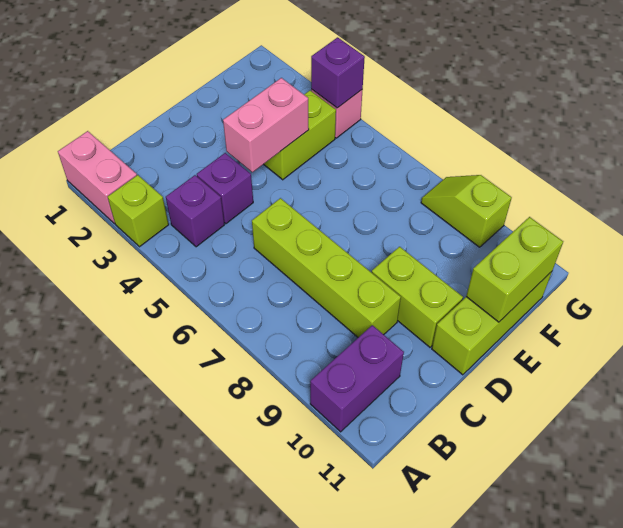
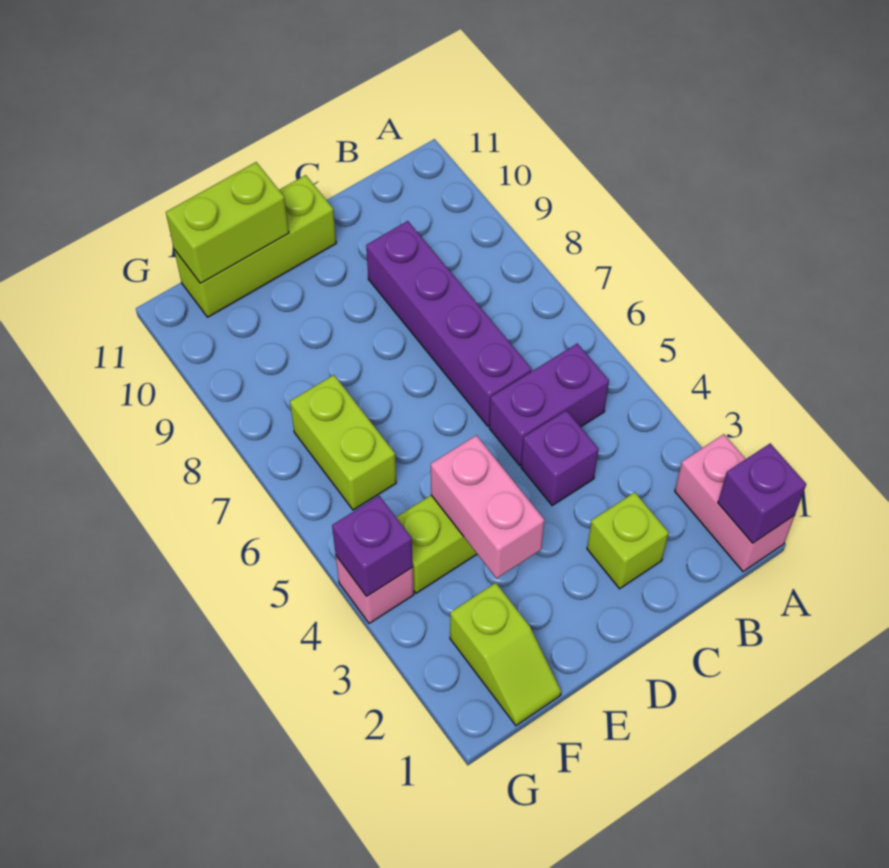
lime brick A3 level 1 -> lime brick C2 level 1
purple brick A10:B10 level 1 -> purple brick B5:C5 level 1
purple brick B4 level 1 -> purple brick A1 level 2
lime brick C6:C9 level 1 -> purple brick C6:C9 level 1
pink brick D4:E4 level 2 -> pink brick E3:E4 level 2
lime brick D9:D10 level 1 -> lime brick F6:F7 level 1
lime slope G8:G9 level 1 top 9 -> lime slope F1:F2 level 1 top 2

